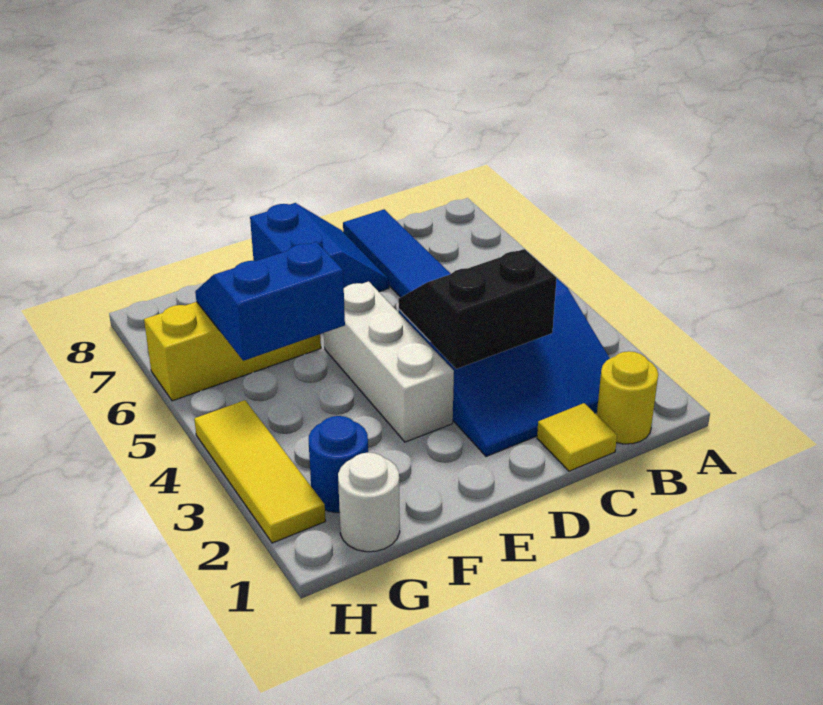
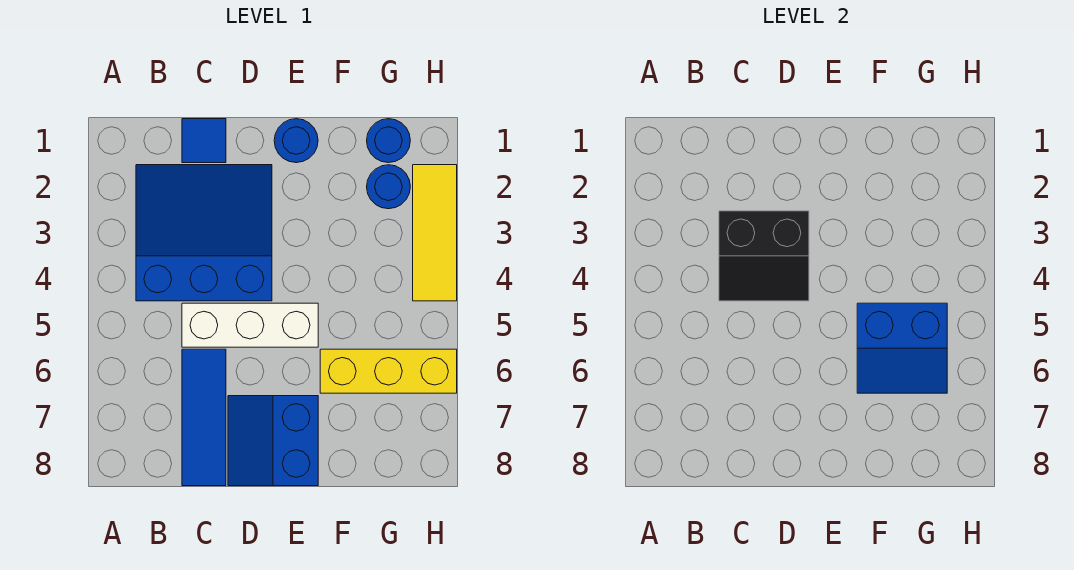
yellow round brick B1 level 1 -> none
yellow tile C1 level 1 -> blue tile C1 level 1
none -> blue round brick E1 level 1
white brick E3:E5 level 1 -> white brick C5:E5 level 1
white round brick G1 level 1 -> blue round brick G1 level 1

